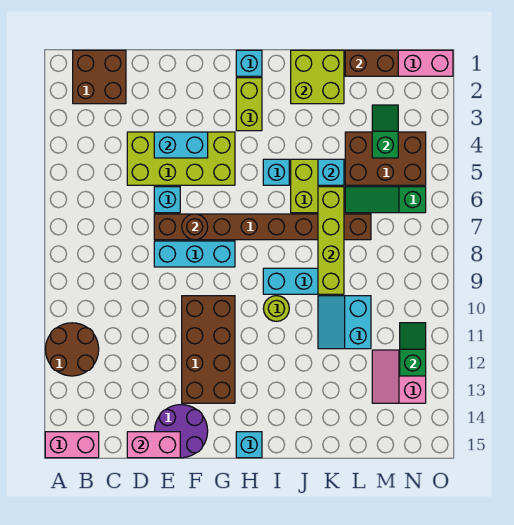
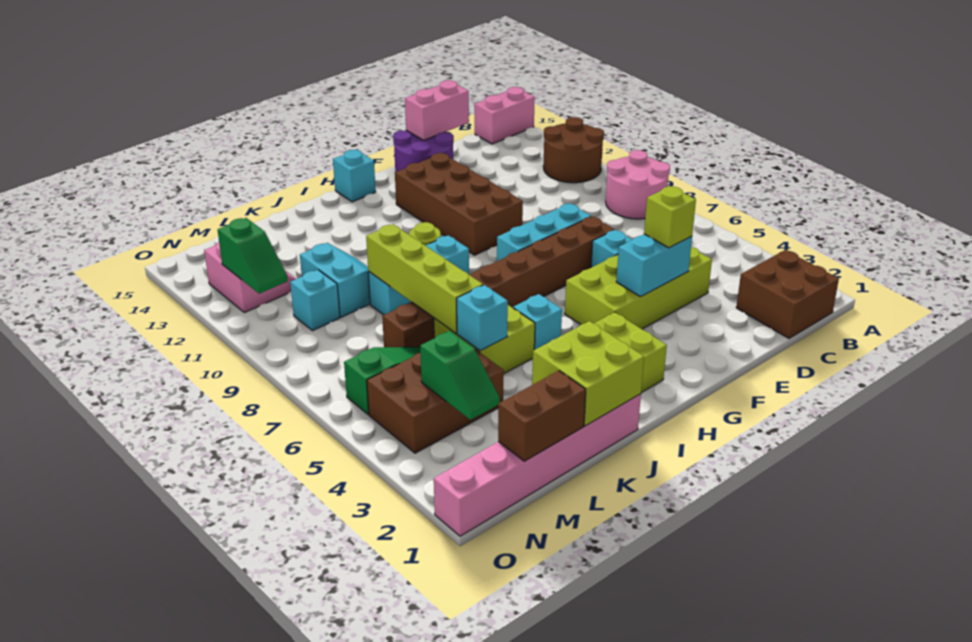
none -> pink round brick A8:B9 level 1
none -> lime brick E4 level 3
brown round brick F7 level 2 -> none
cyan brick H1 level 1 -> cyan brick M10 level 1

